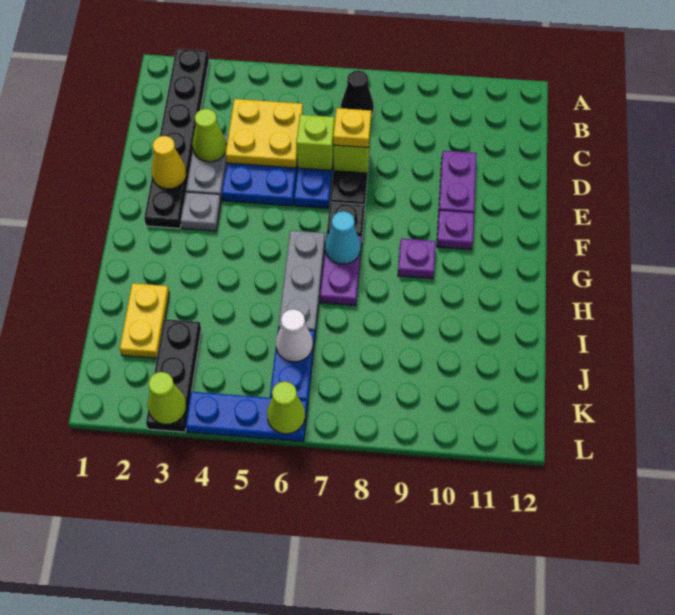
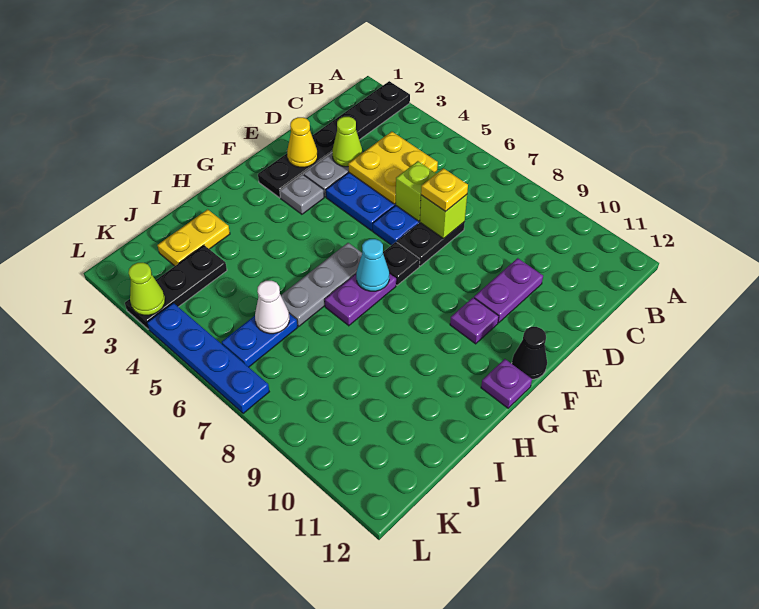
black cone B7 level 1 -> black cone F12 level 1
purple plate G9 level 1 -> purple plate G12 level 1
blue plate L4:L6 level 1 -> blue plate L4:L7 level 1
lime cone L6 level 2 -> none

